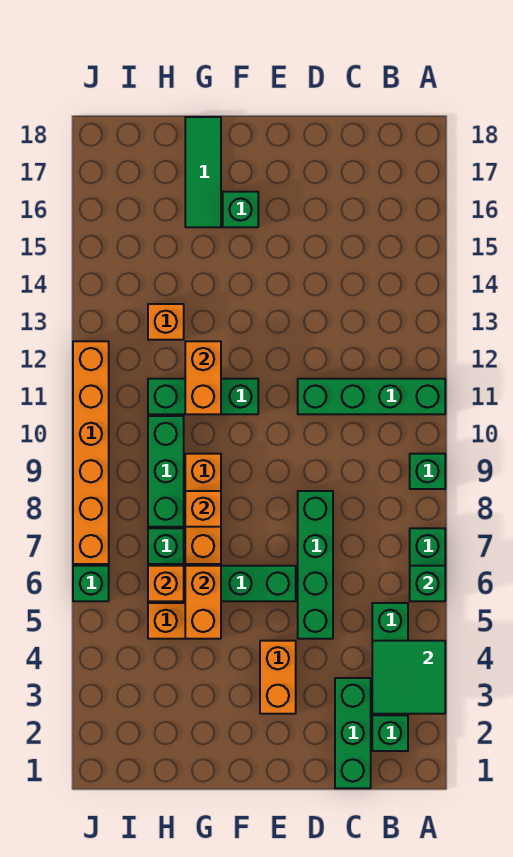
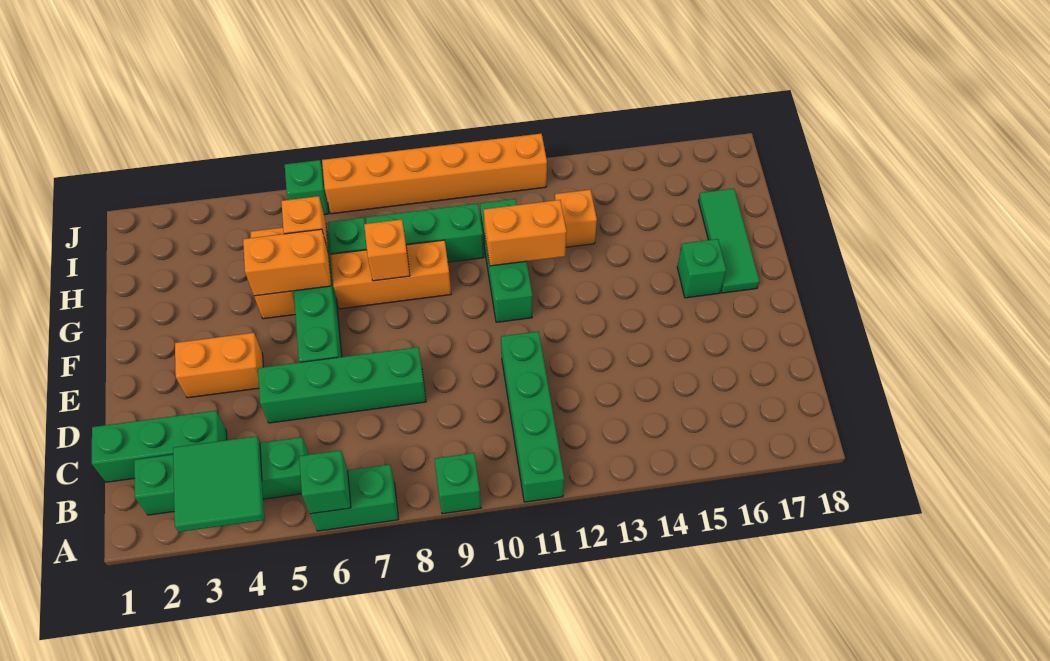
green tile G16:G18 level 1 -> green tile F17:H17 level 1

